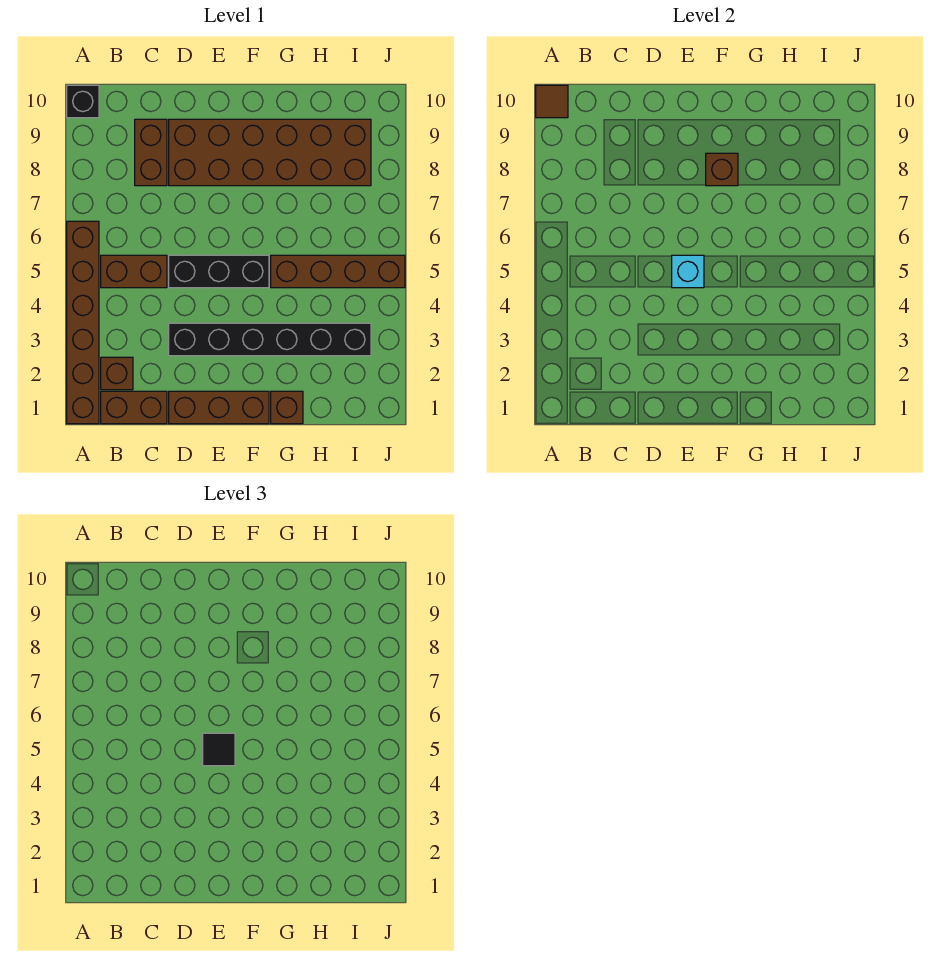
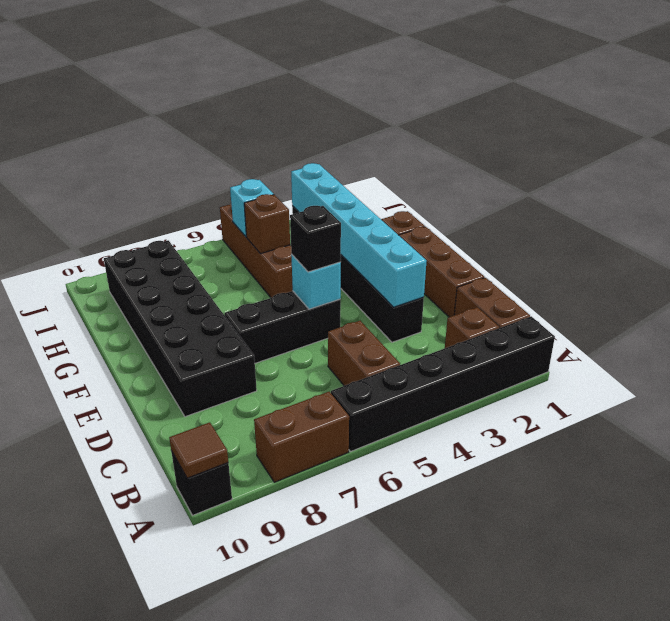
brown brick A1:A6 level 1 -> black brick A1:A6 level 1
brown brick C8:C9 level 1 -> brown brick A7:A8 level 1
none -> cyan brick D3:I3 level 2
black brick D5:F5 level 1 -> black brick E5:E7 level 1
brown brick D8:I9 level 1 -> black brick D8:I9 level 1
black tile E5 level 3 -> black brick E5 level 3
brown brick F8 level 2 -> brown brick H5 level 2
none -> cyan brick I5 level 2

